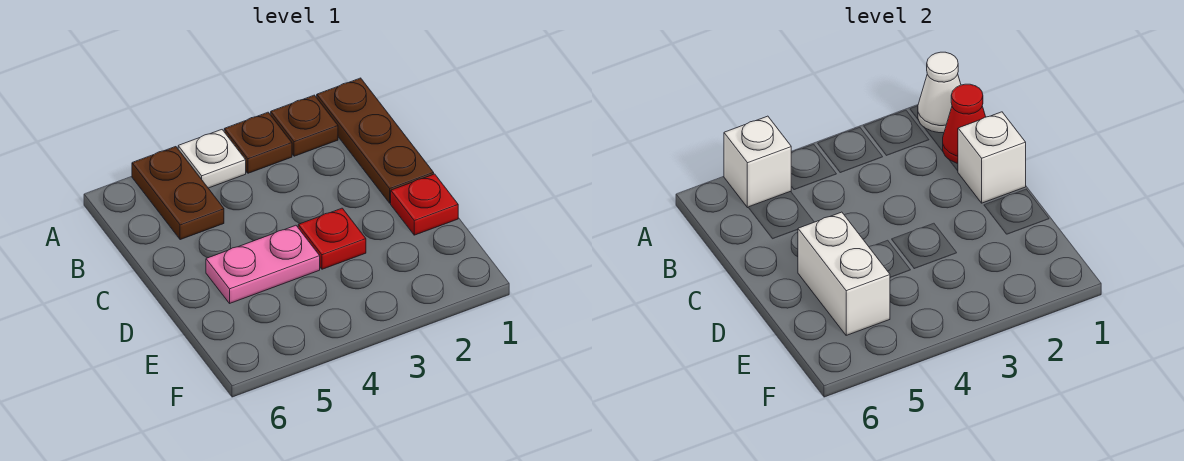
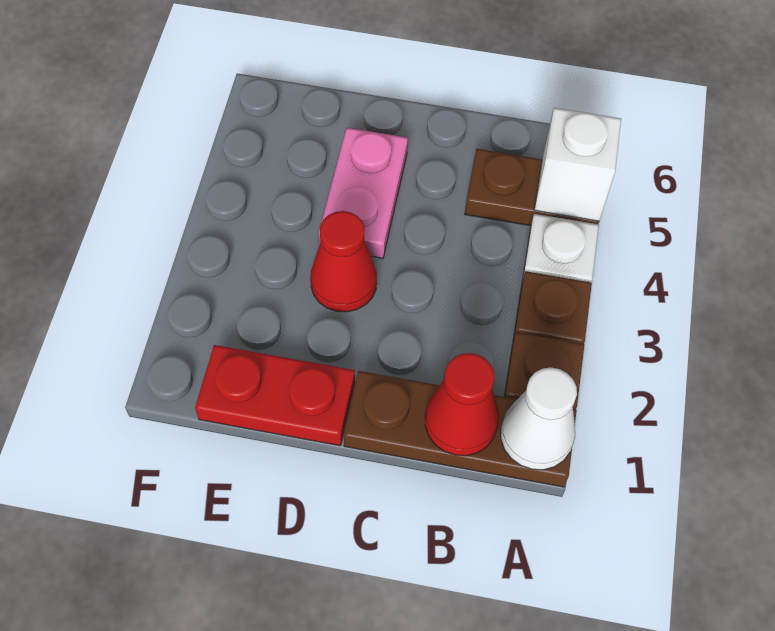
white brick C1 level 2 -> none
red plate D1 level 1 -> red plate D1:E1 level 1
red plate D3 level 1 -> red cone D3 level 1
white brick D5:E5 level 2 -> none

